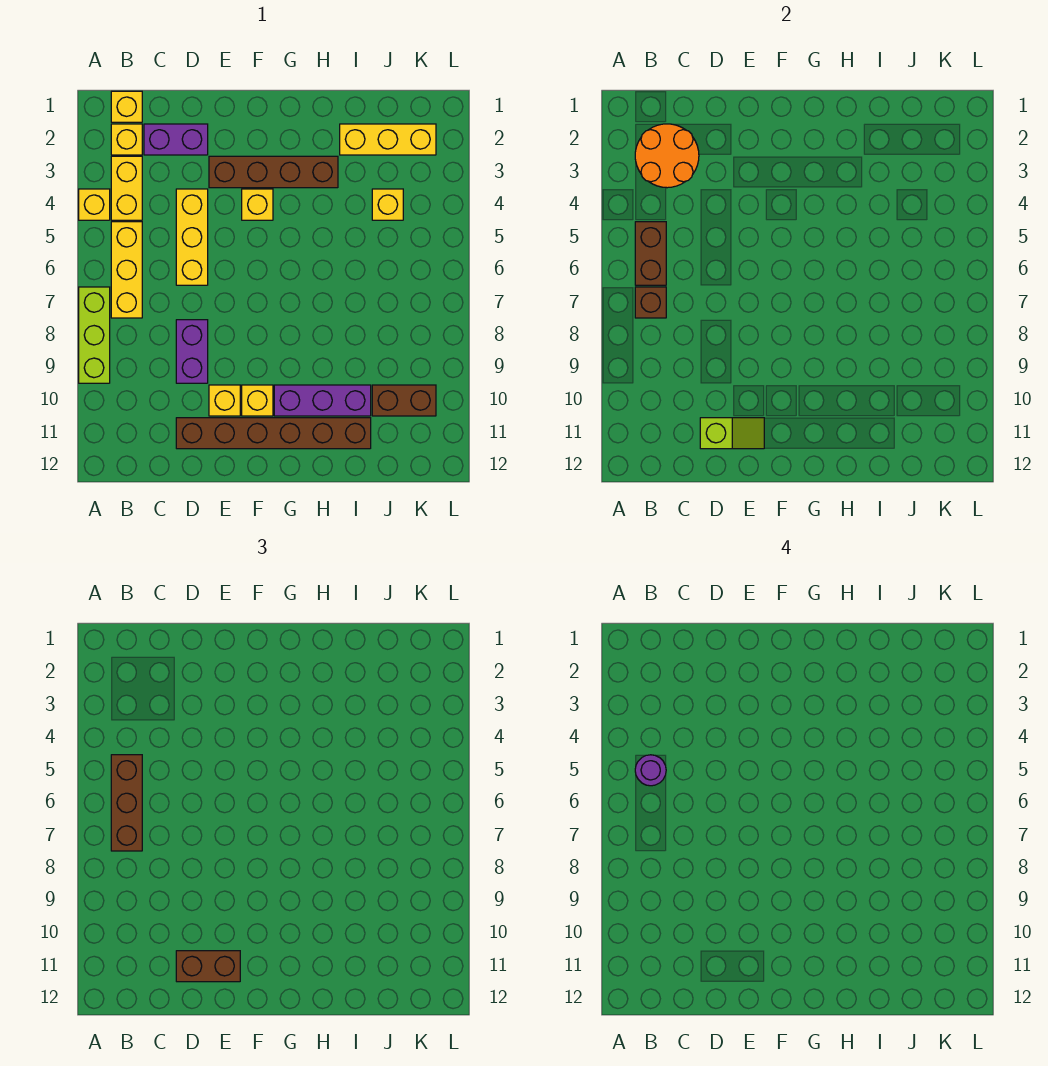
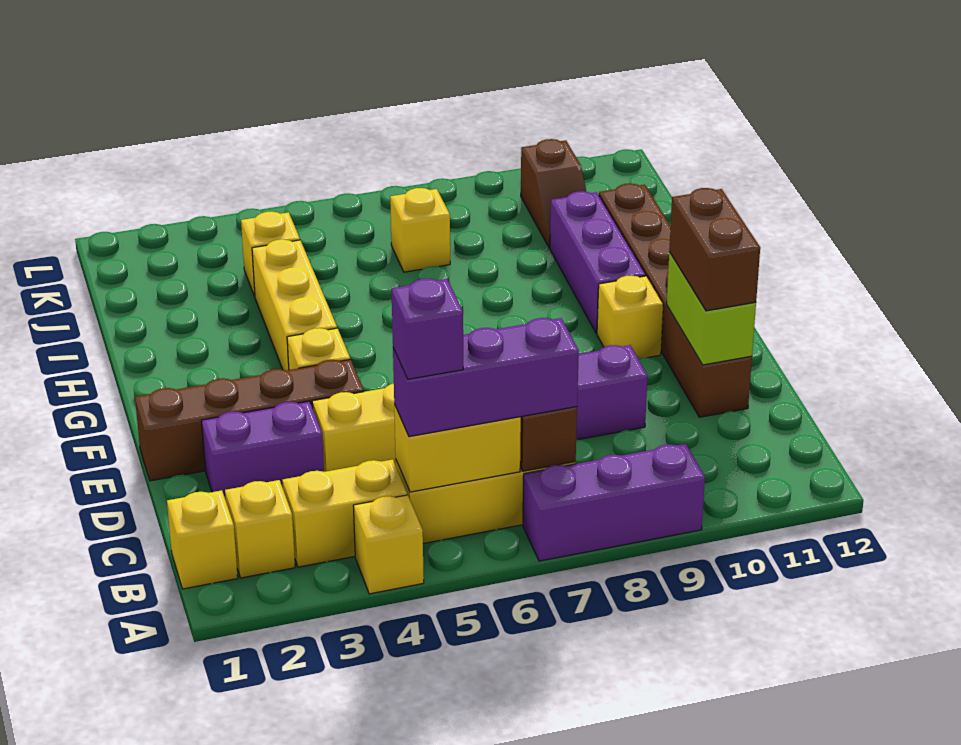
lime brick A7:A9 level 1 -> purple brick A7:A9 level 1
orange round brick B2:C3 level 2 -> none
brown brick B5:B6 level 2 -> yellow brick B5:B6 level 2
brown brick B5:B7 level 3 -> purple brick B5:B7 level 3
purple round brick B5 level 4 -> purple brick B5 level 4
purple brick C2:D2 level 1 -> purple brick D2:D3 level 1
lime slope D11:E11 level 2 top D -> lime brick D11:E11 level 2
brown brick E3:H3 level 1 -> brown brick E1:E4 level 1
yellow brick E10 level 1 -> yellow brick J7 level 1
yellow brick I2:K2 level 1 -> yellow brick G4:I4 level 1
brown brick J10:K10 level 1 -> brown slope J10:K10 level 1 top K

